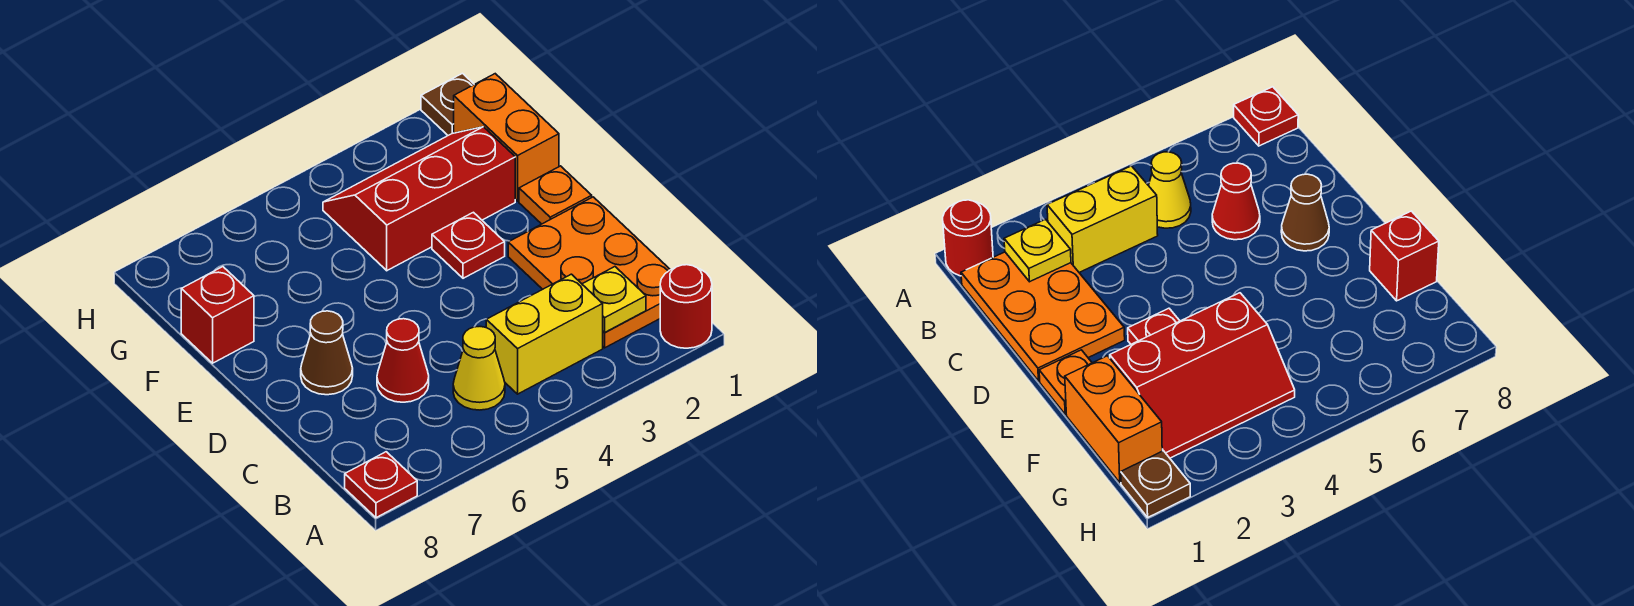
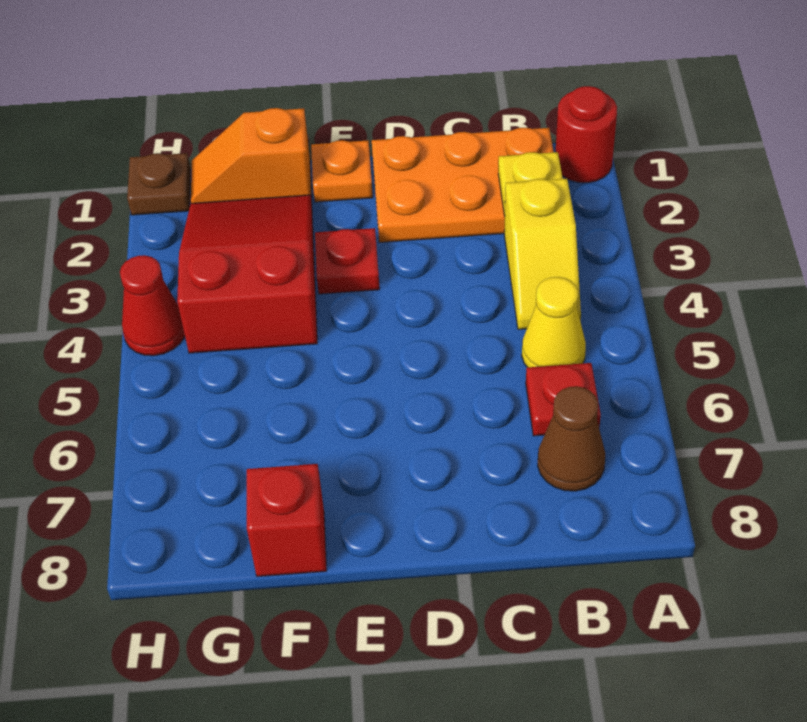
red plate A8 level 1 -> red plate B6 level 1
yellow brick B3:B4 level 1 -> yellow slope B3:B4 level 1 top 3
red cone C6 level 1 -> red cone H4 level 1
brown cone D7 level 1 -> brown cone B7 level 1
orange brick F1:G1 level 1 -> orange slope F1:G1 level 1 top F
red slope F2:G4 level 1 top F -> red slope F2:G4 level 1 top 4

